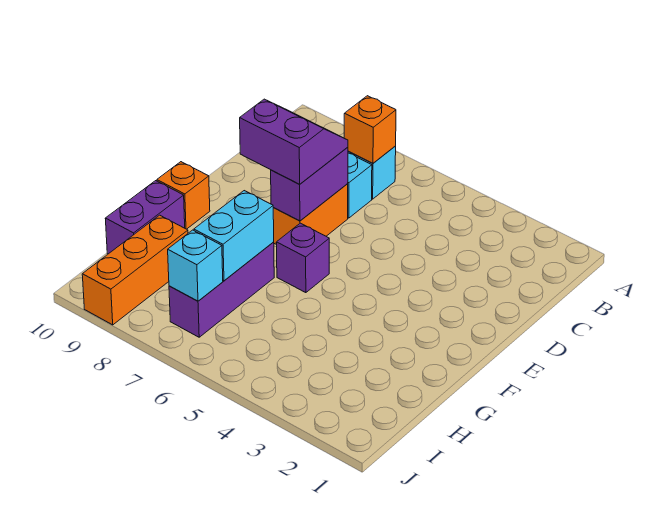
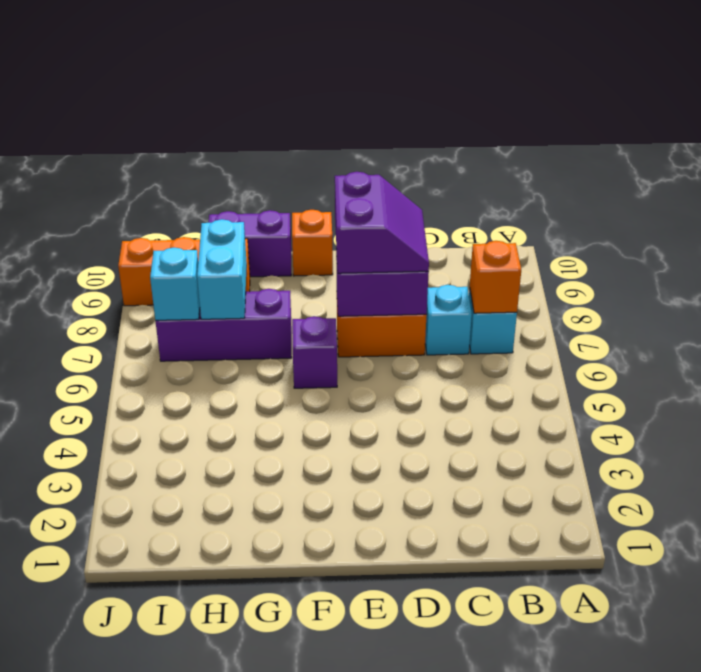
cyan brick G7:H7 level 2 -> cyan brick H7:H8 level 2

